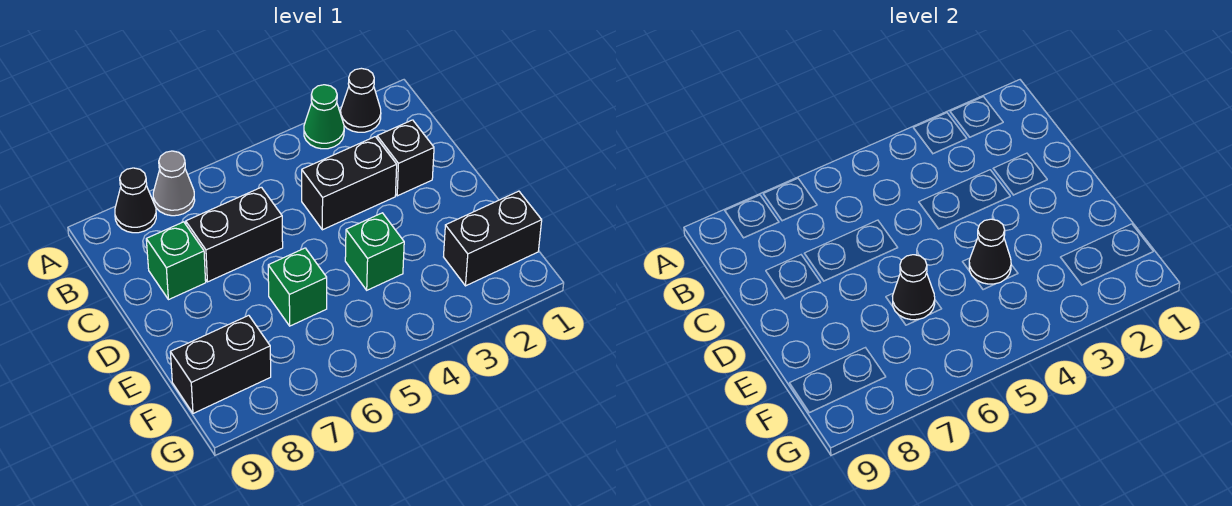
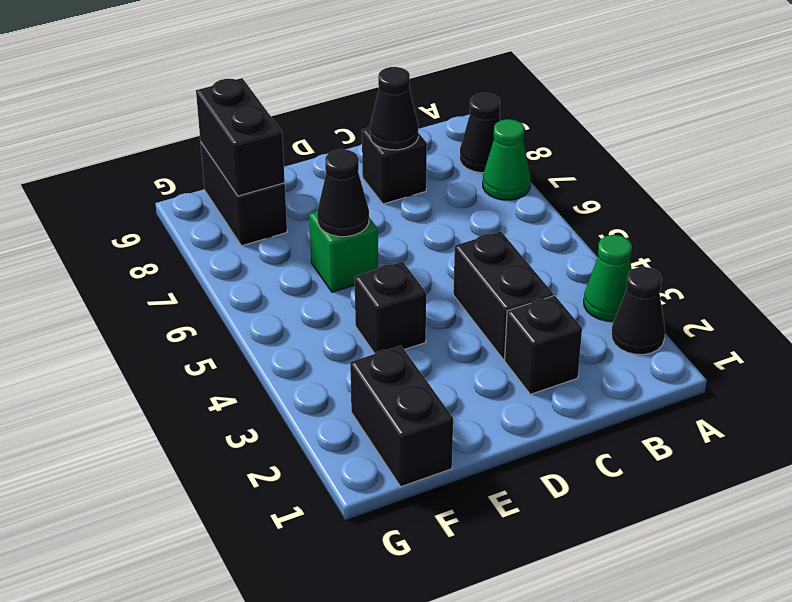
grey cone A7 level 1 -> green cone A7 level 1
black brick C6:C7 level 1 -> black brick F8:F9 level 2
green brick C8 level 1 -> black brick C8 level 1
green brick E4 level 1 -> black brick E4 level 1
black cone E4 level 2 -> black cone C8 level 2

